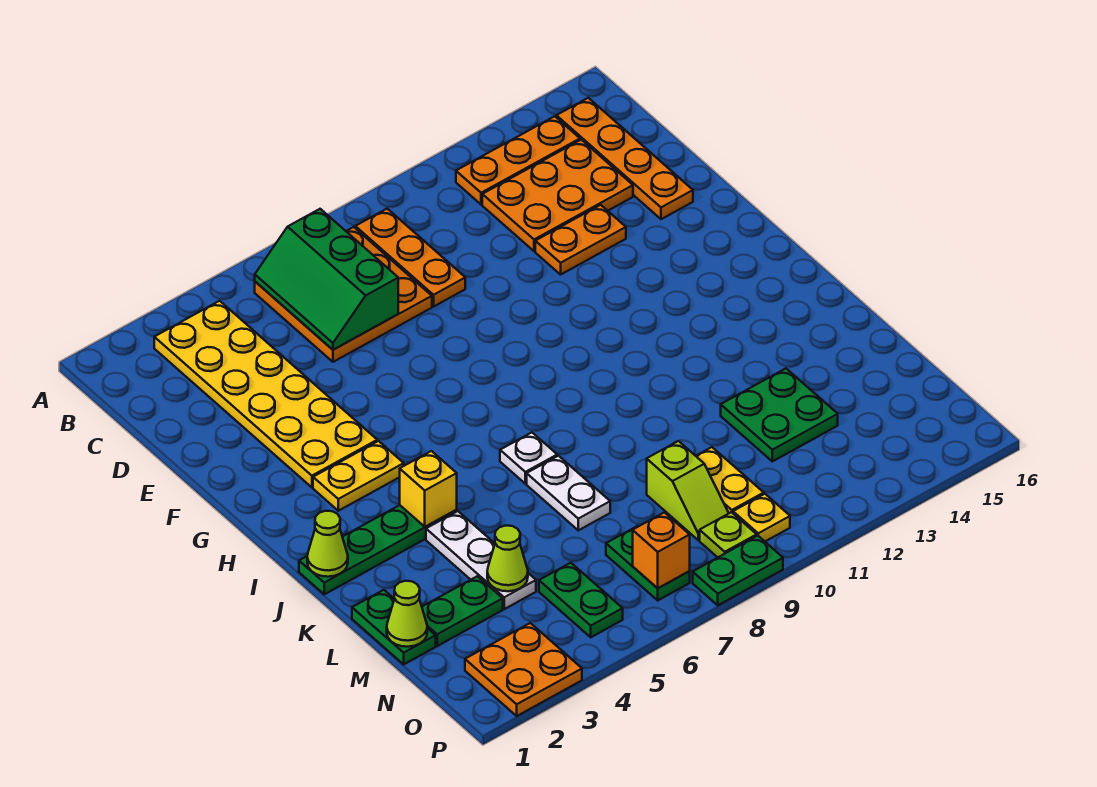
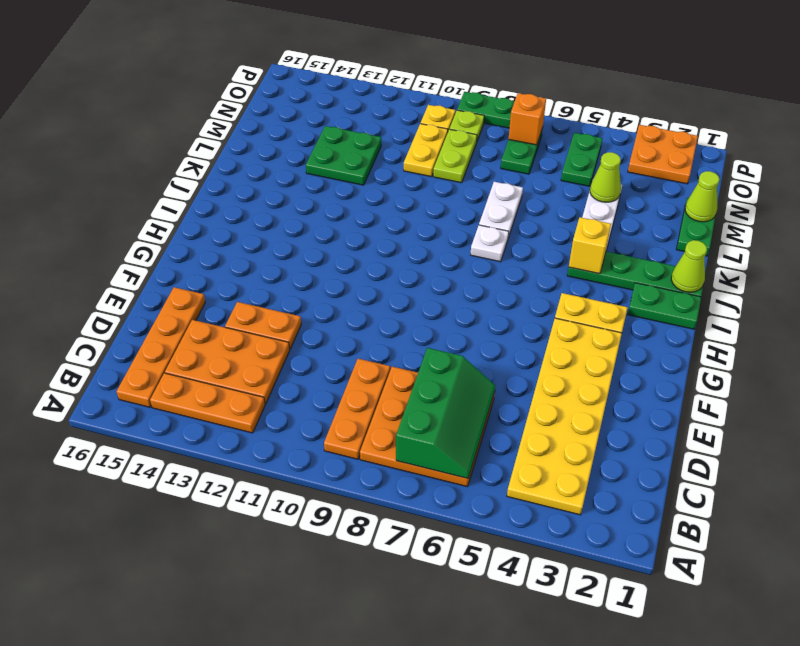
green plate M2:M3 level 1 -> green plate I1:I2 level 1
lime slope M9:N9 level 1 top M -> lime plate M9:N9 level 1

